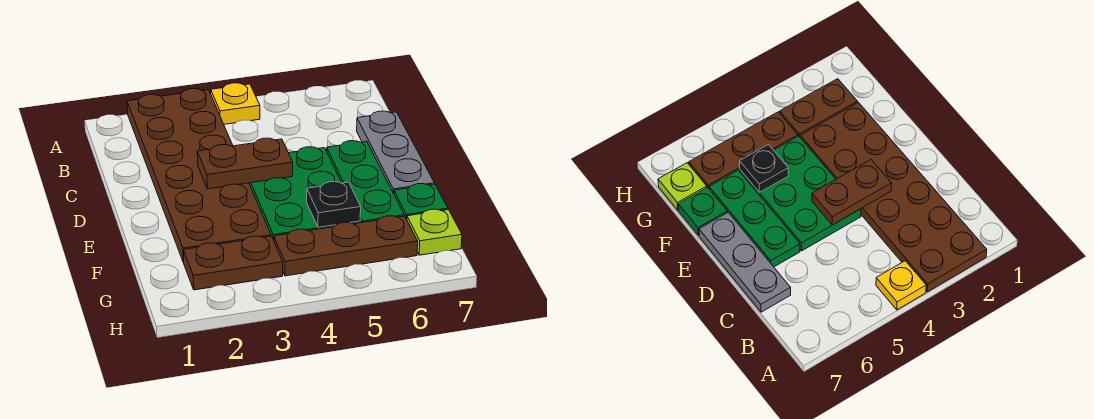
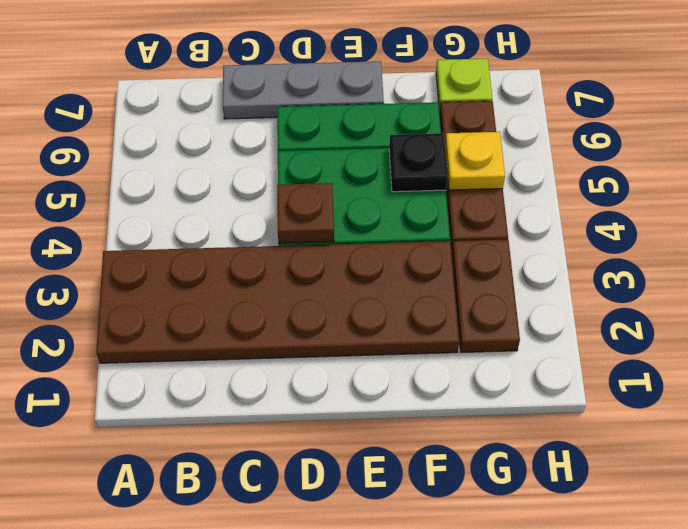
yellow plate A4 level 1 -> yellow plate G5 level 2
brown plate D3:D4 level 2 -> brown plate D4 level 2
green plate F7 level 1 -> none

